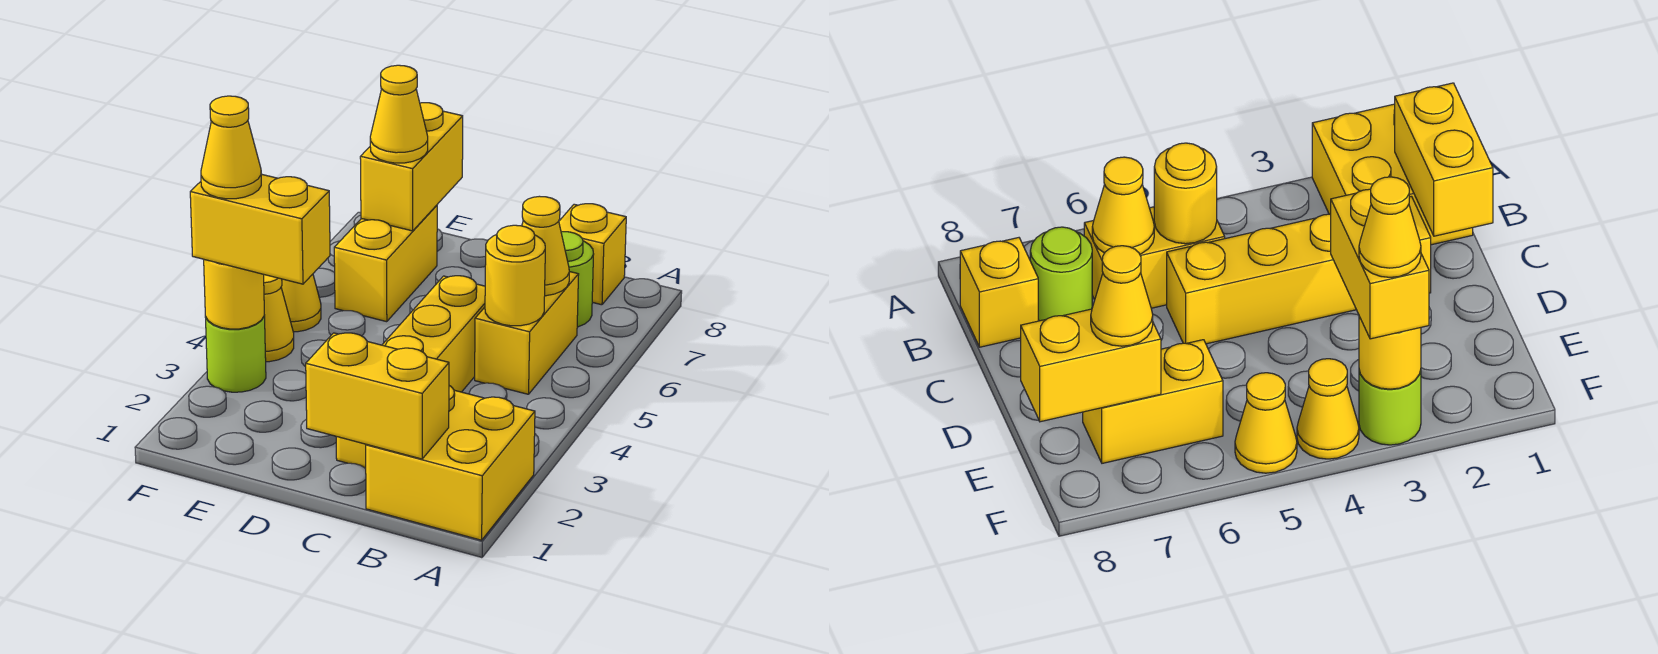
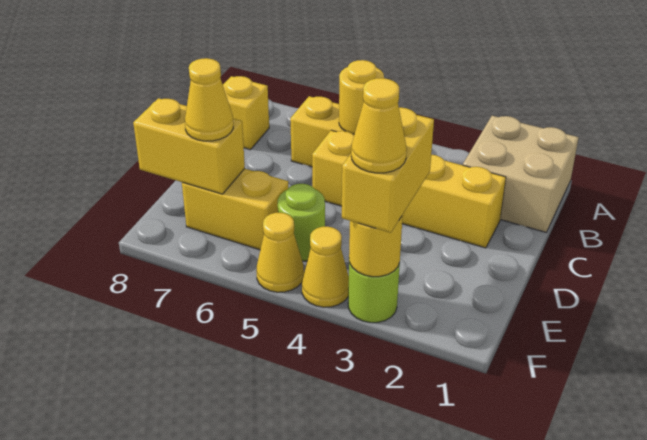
yellow brick A1:B2 level 1 -> tan brick A1:B2 level 1
yellow brick B1:C1 level 2 -> none
yellow cone B6 level 2 -> none
lime round brick B7 level 1 -> lime round brick E5 level 1

